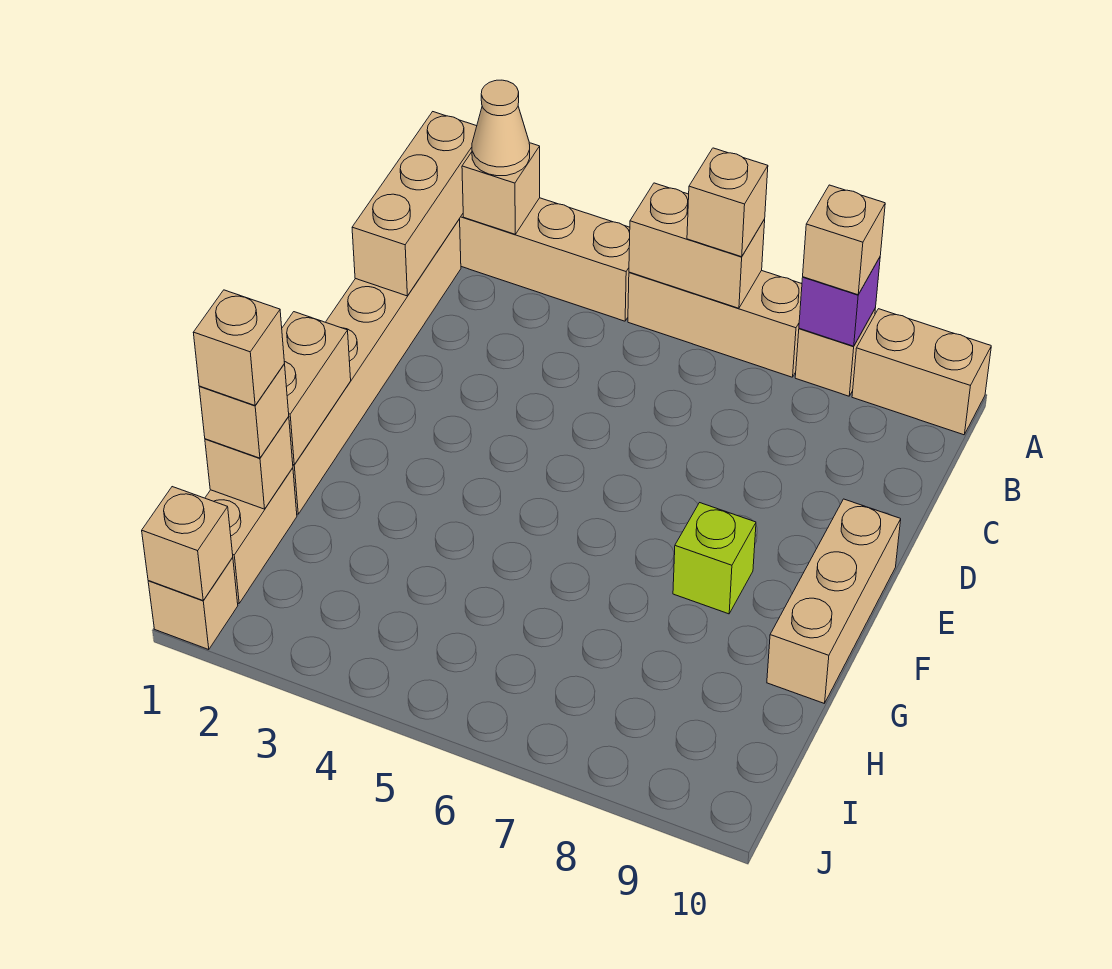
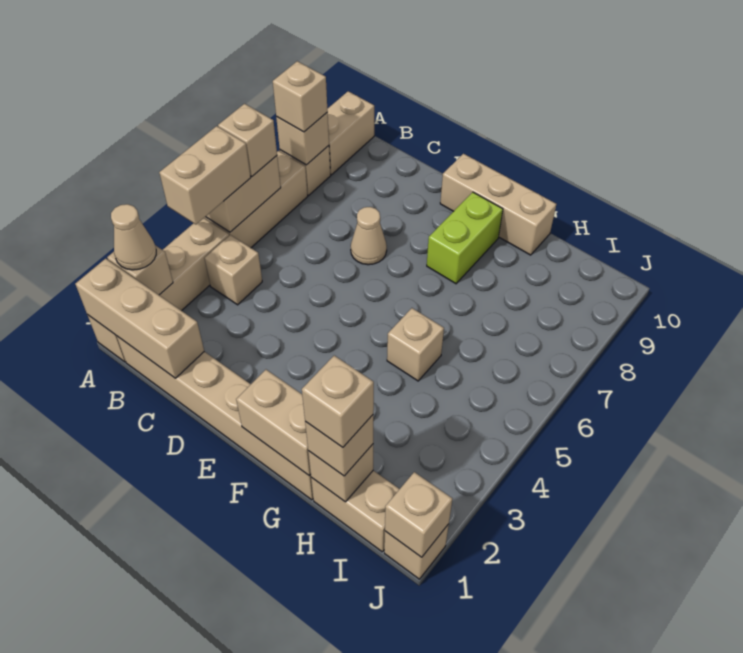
none -> tan brick A4:A5 level 3
purple brick A8 level 2 -> tan brick A8 level 2
none -> tan brick B4 level 1
none -> tan cone D7 level 1
lime brick F8 level 1 -> lime brick F8:F9 level 1
none -> tan brick G5 level 1

